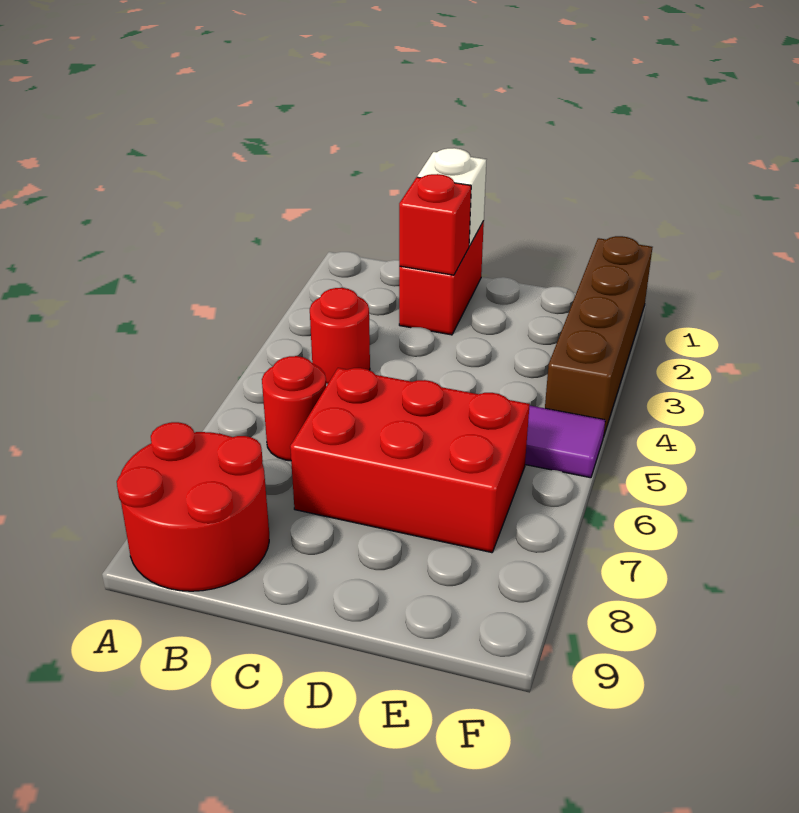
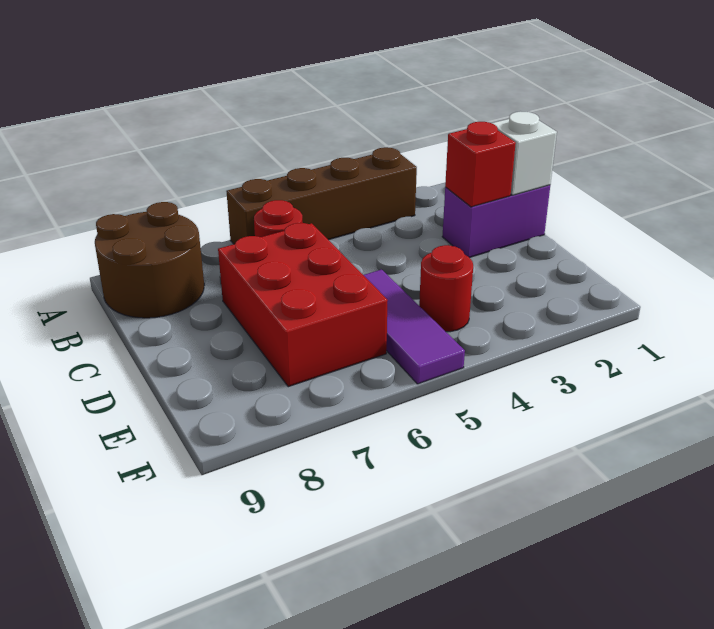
red round brick A8:B9 level 1 -> brown round brick A8:B9 level 1
red round brick B4 level 1 -> red round brick E4 level 1
red brick C1:C2 level 1 -> purple brick C1:C2 level 1
brown brick F1:F4 level 1 -> brown brick A3:A6 level 1

